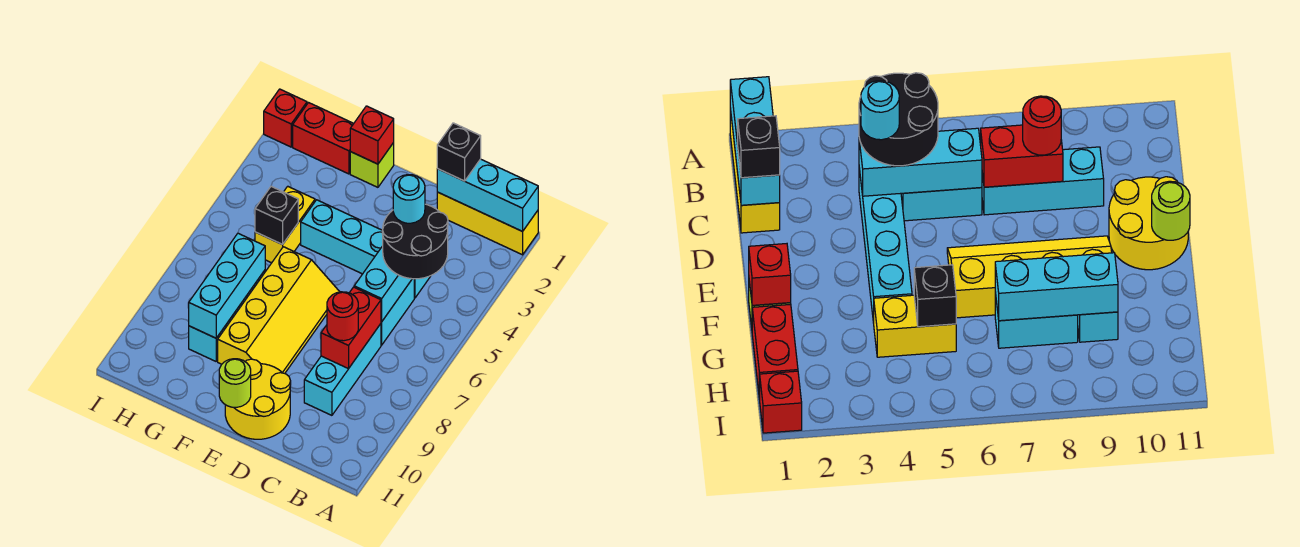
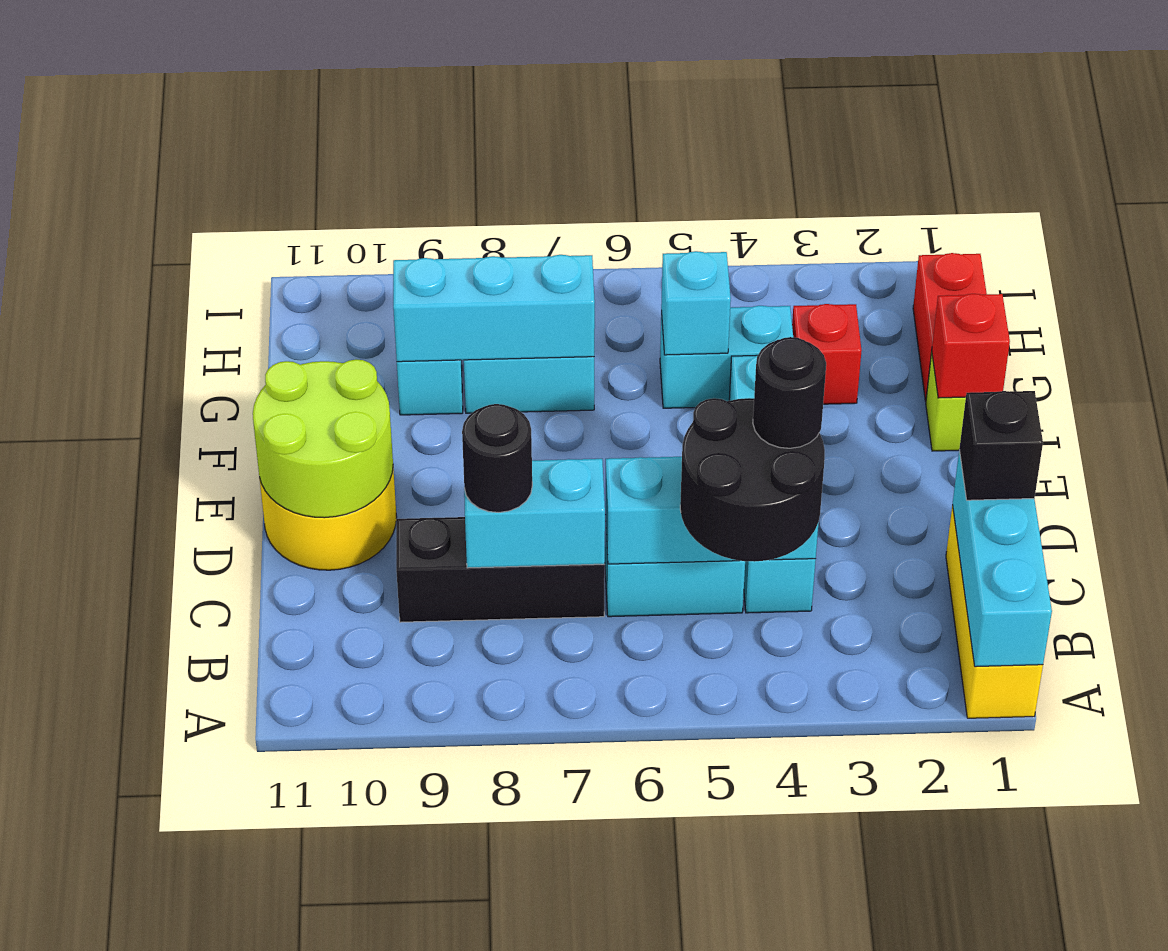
cyan round brick C4 level 4 -> black round brick C4 level 4
cyan brick C7:C9 level 1 -> black brick C7:C9 level 1
red brick C7:C8 level 2 -> cyan brick C7:C8 level 2
red round brick C8 level 3 -> black round brick C8 level 3
yellow slope E6:F9 level 1 top F -> none
lime round brick E11 level 2 -> lime round brick D10:E11 level 2
yellow brick G4:G5 level 1 -> cyan brick G4:G5 level 1
black brick G5 level 2 -> cyan brick G5 level 2
red brick I1 level 1 -> red brick G3 level 1

